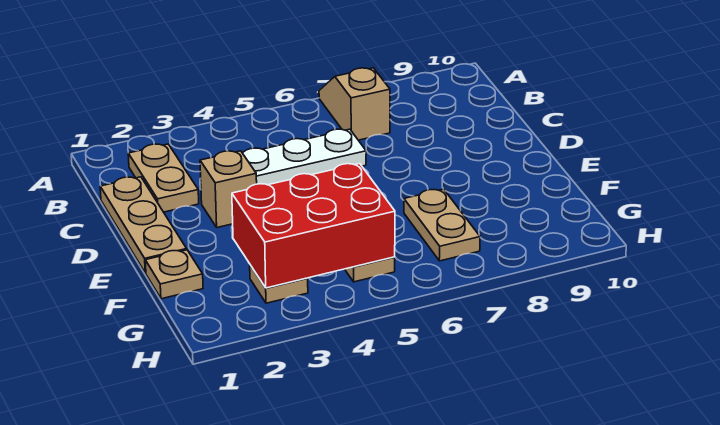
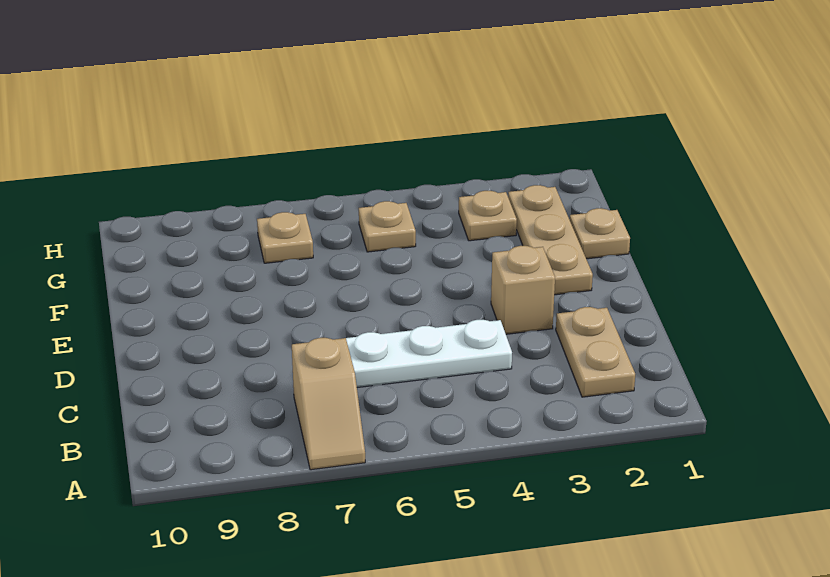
tan plate C1:E1 level 1 -> tan plate E2:G2 level 1
red brick F3:G5 level 2 -> none
tan plate F7:G7 level 1 -> tan plate G7 level 1

